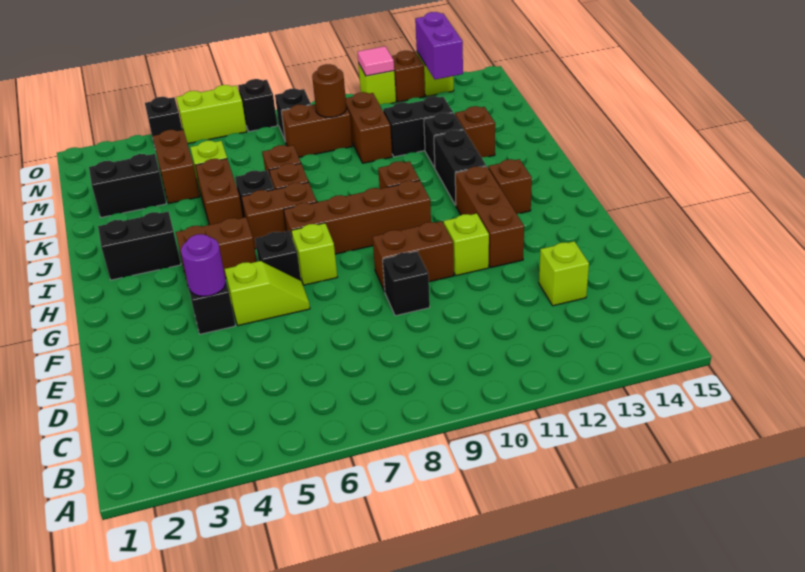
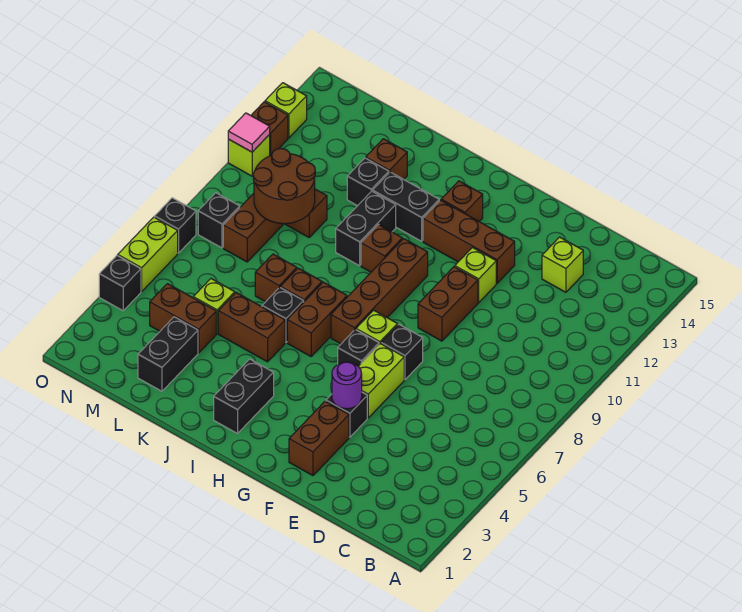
black brick E9 level 1 -> black brick F7 level 1
lime slope F5:F6 level 1 top 5 -> lime brick F5:F6 level 1
brown brick H4:H5 level 1 -> brown brick F2:F3 level 1
black brick L11:L12 level 1 -> black brick J10:J11 level 1
brown round brick M9 level 2 -> brown round brick L9:M10 level 2
purple brick N13:O13 level 2 -> none

